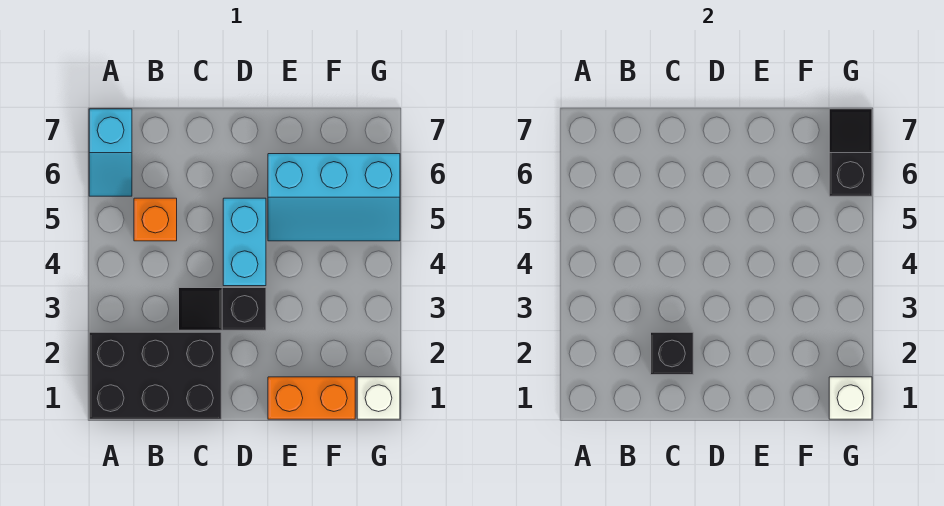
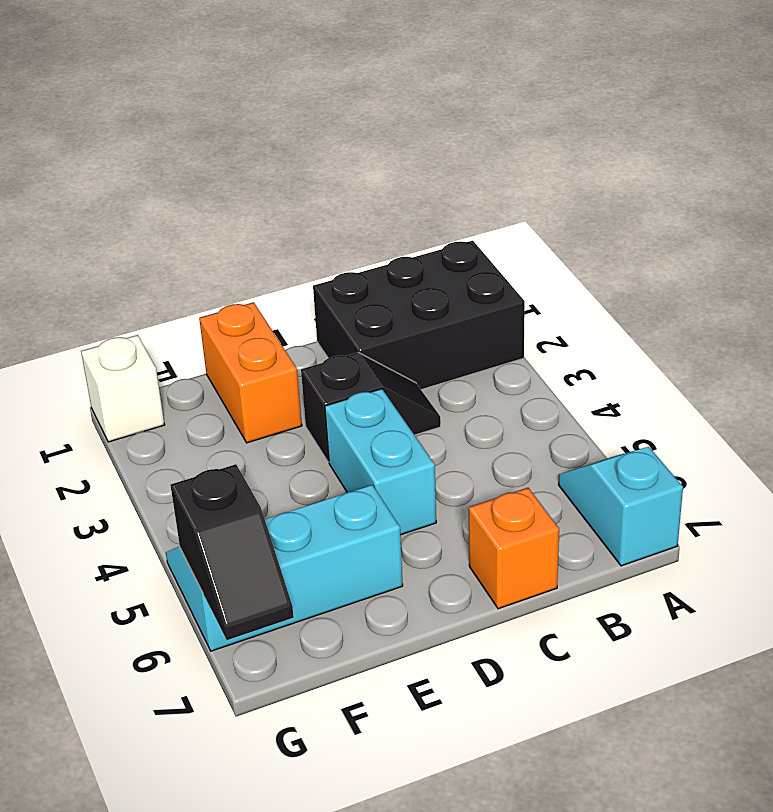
orange brick B5 level 1 -> orange brick C7 level 1
black brick C2 level 2 -> none
orange brick E1:F1 level 1 -> orange brick E1:E2 level 1
white brick G1 level 2 -> none

